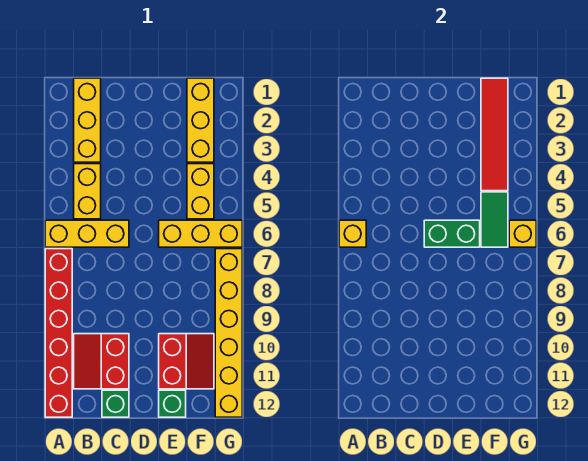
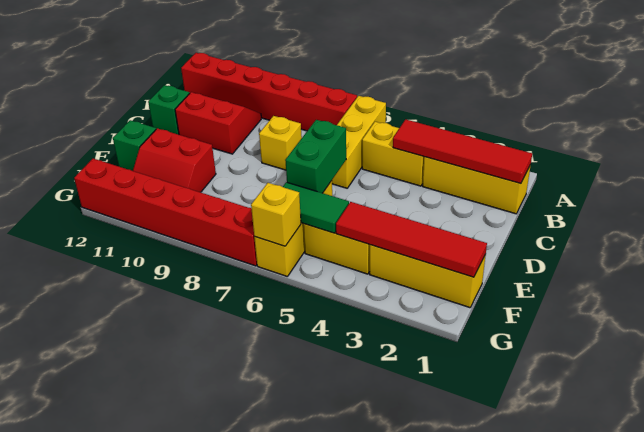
yellow brick A6 level 2 -> yellow brick C8 level 1
none -> red tile B1:B4 level 2
yellow brick G7:G12 level 1 -> red brick G7:G12 level 1

